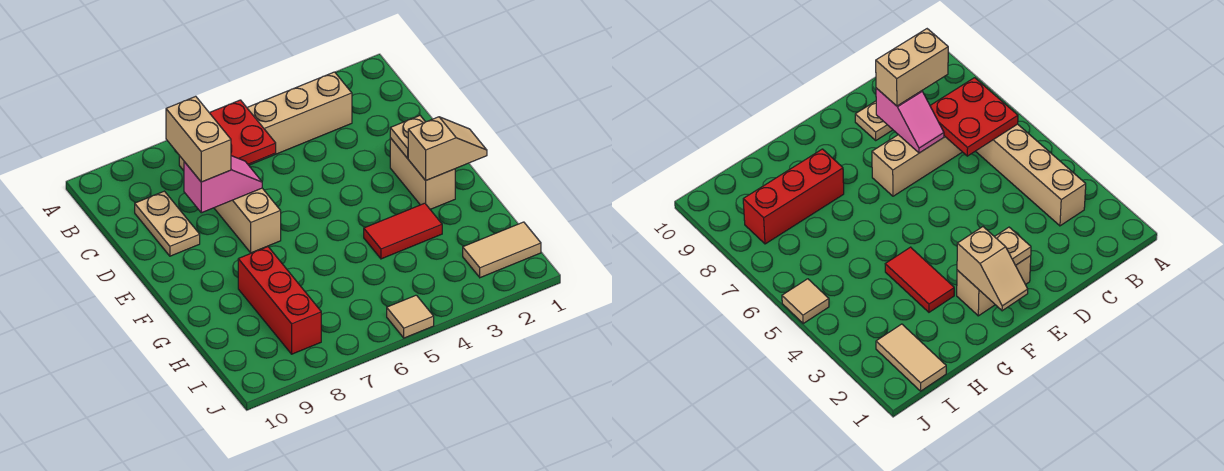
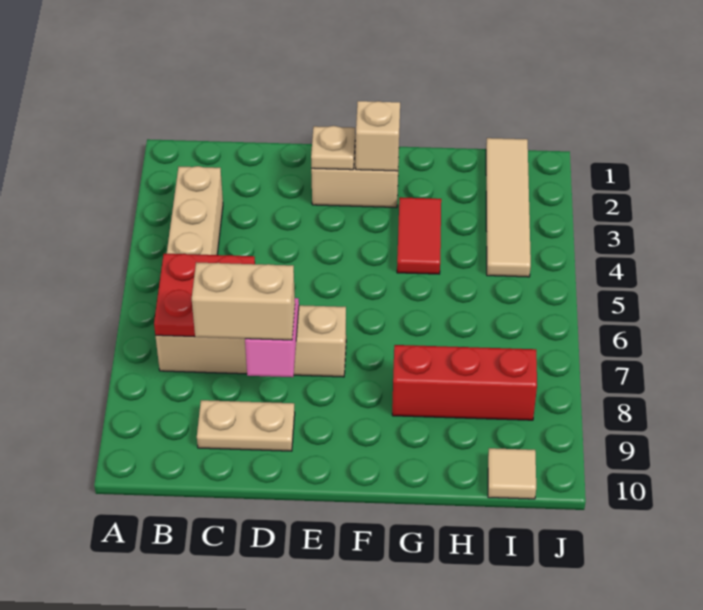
tan tile I1:I2 level 1 -> tan tile I1:I4 level 1
tan tile J5 level 1 -> tan tile I10 level 1

